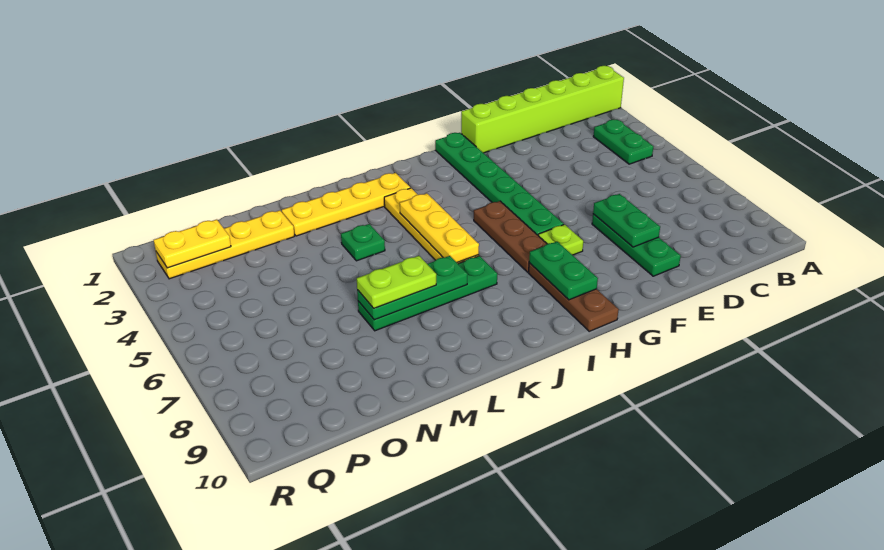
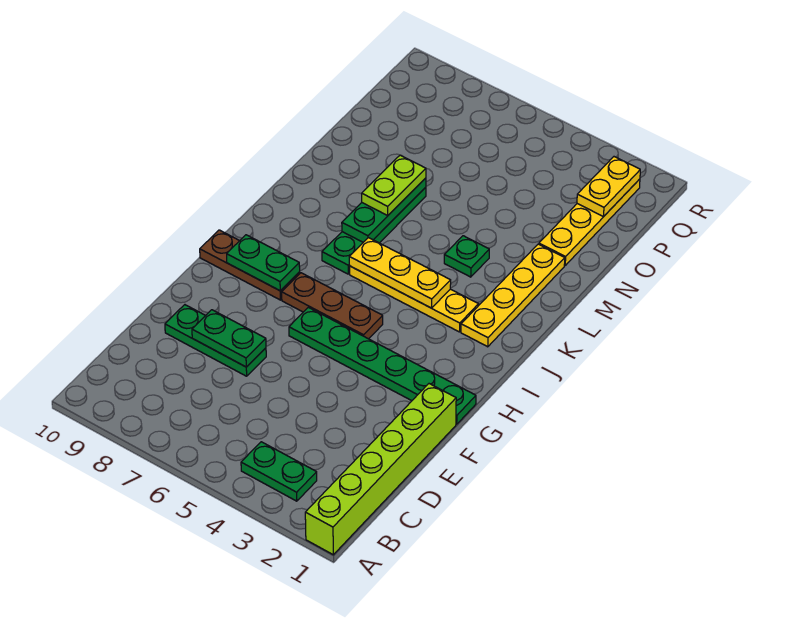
lime plate G7 level 1 -> none

